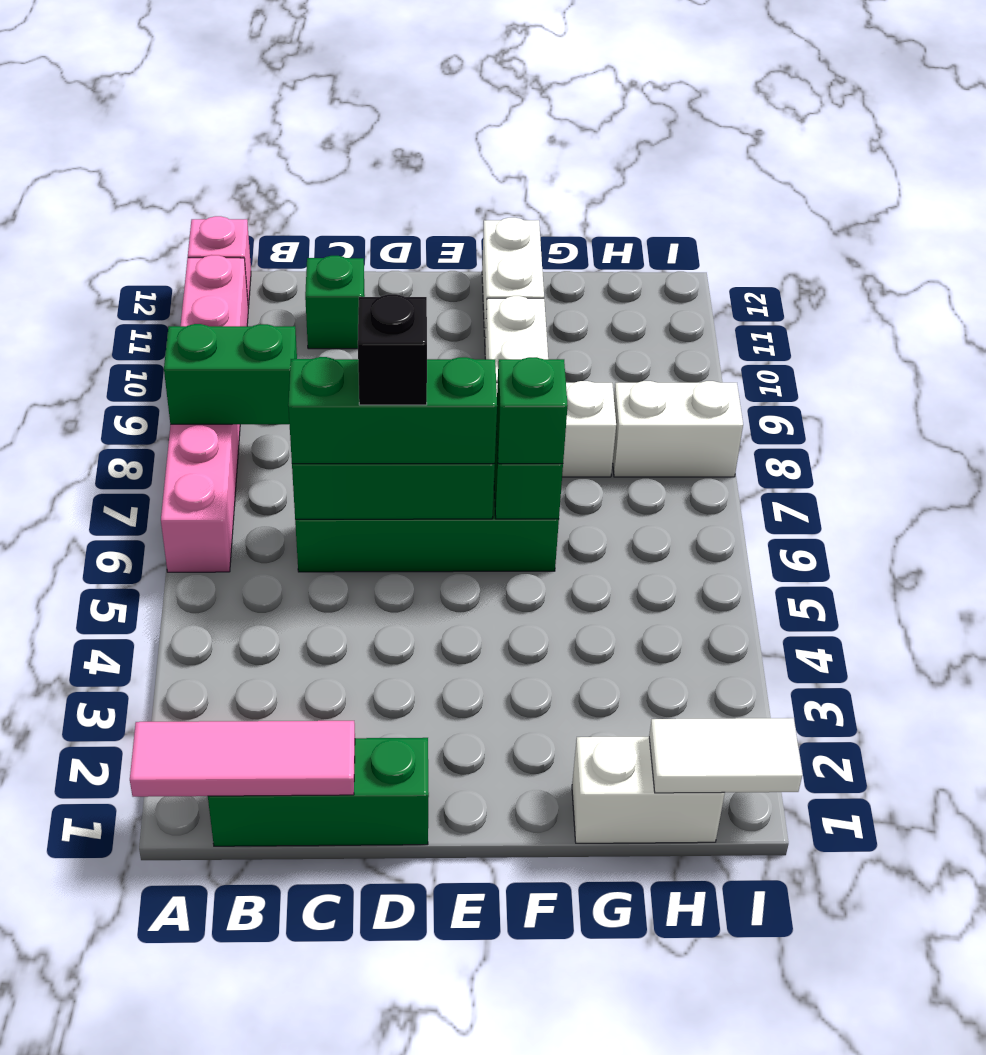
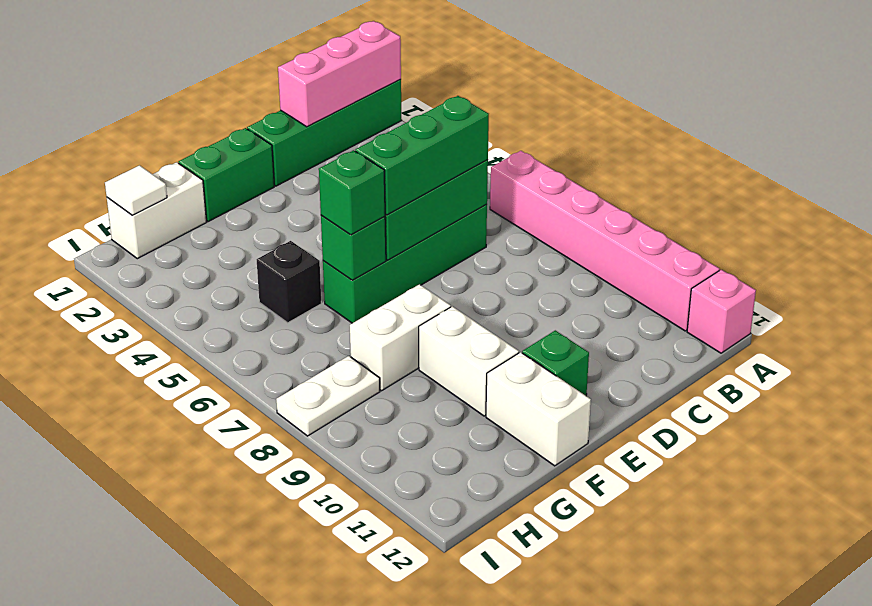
pink tile A1:C1 level 2 -> pink brick A1:C1 level 2
green brick A8:B8 level 2 -> green brick E1:F1 level 1
green brick B1:D1 level 1 -> green brick A1:D1 level 1
green brick C11 level 1 -> green brick E11 level 1
black brick D6 level 4 -> black brick G5 level 1
white tile H1:I1 level 2 -> white tile H1 level 2
white brick H8:I8 level 1 -> white plate H8:I8 level 1

